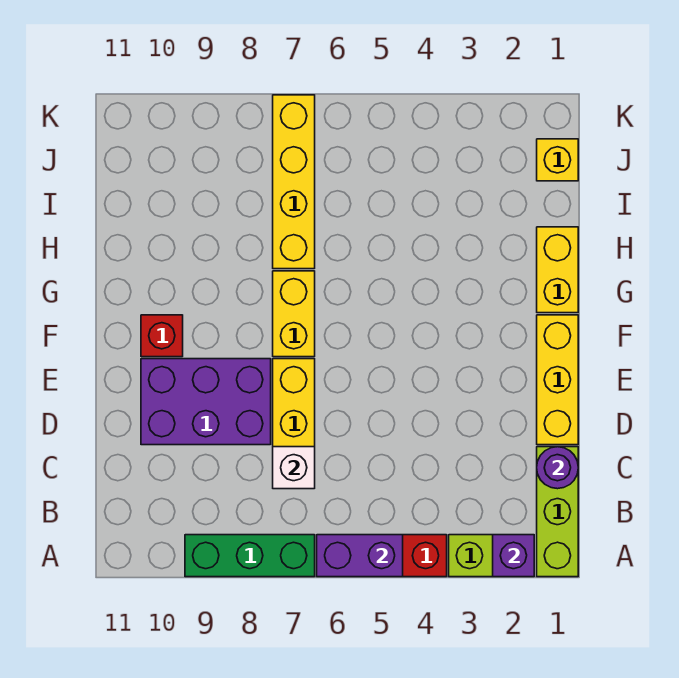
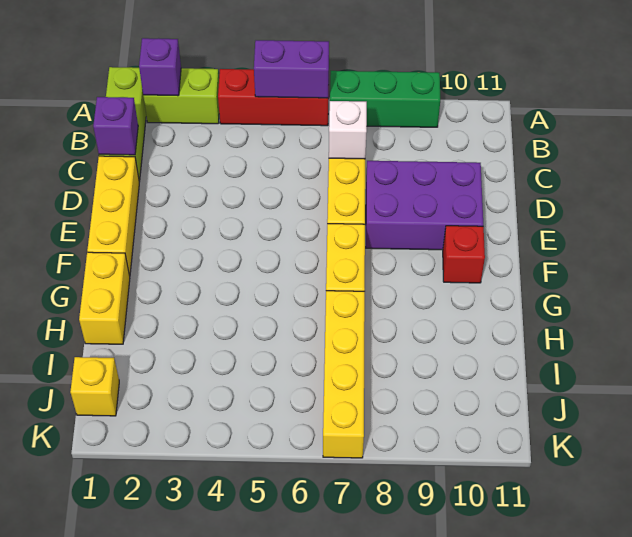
purple round brick C1 level 2 -> purple brick C1 level 2

